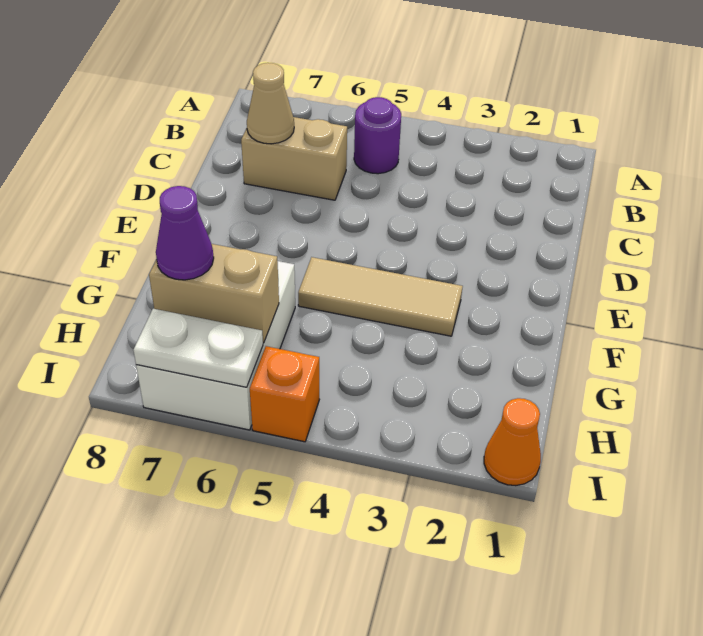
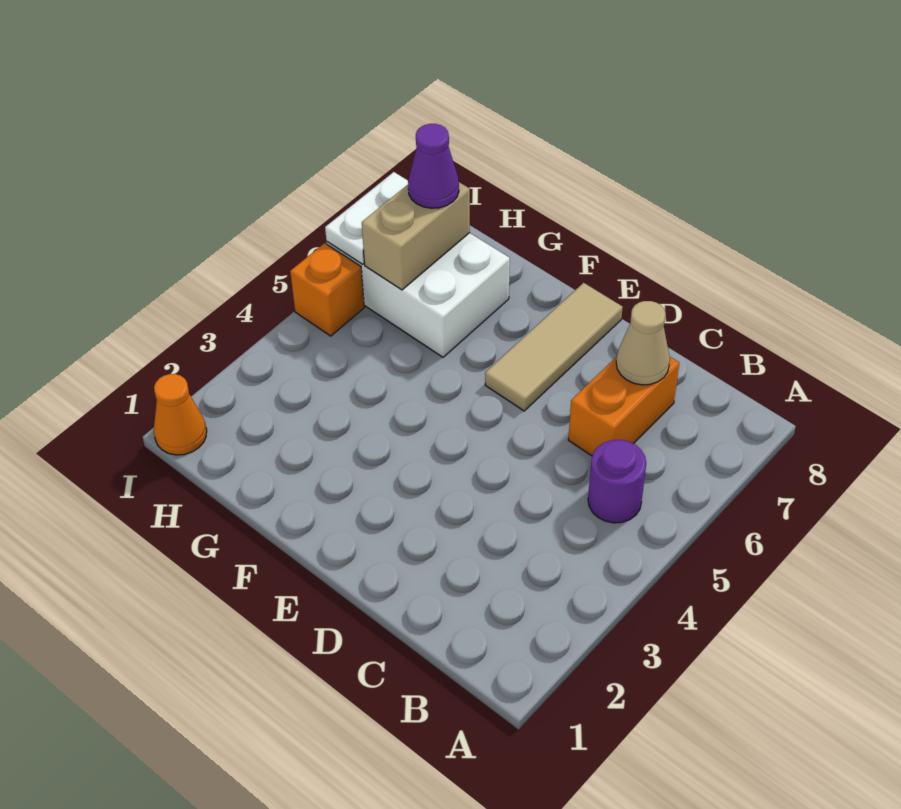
tan brick C6:C7 level 1 -> orange brick C6:C7 level 1
tan tile F3:F5 level 1 -> tan tile E6:E8 level 1

